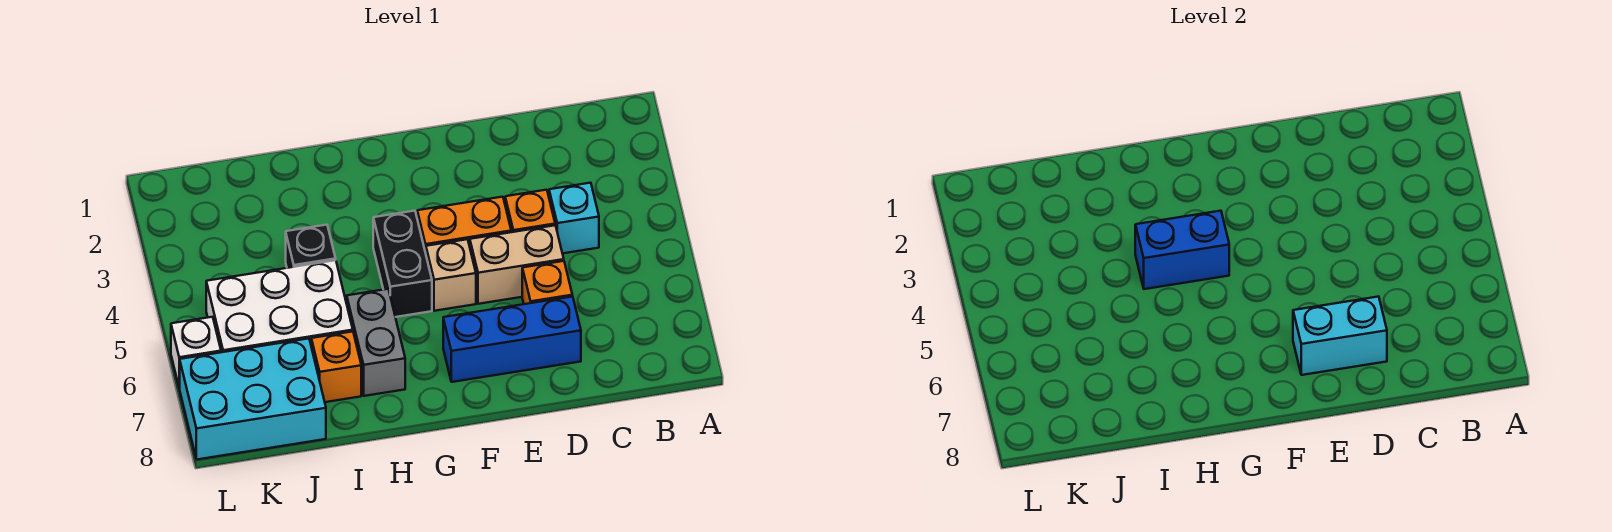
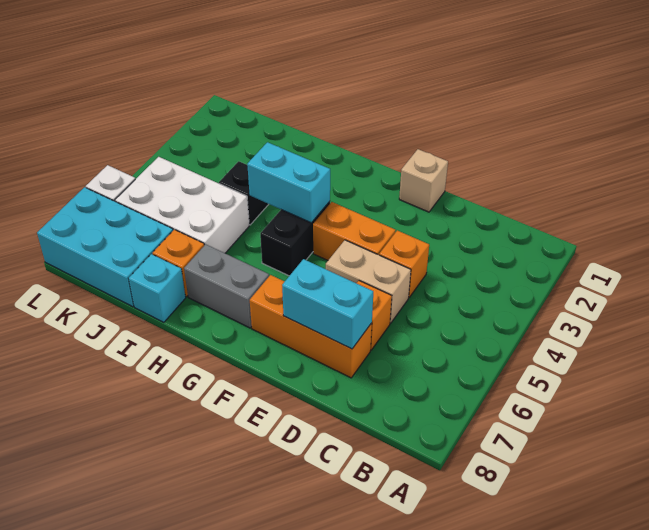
cyan brick C4 level 1 -> cyan brick I8 level 1
blue brick D7:F7 level 1 -> orange brick D7:F7 level 1
tan brick F5 level 1 -> tan brick E1 level 1
blue brick G4:H4 level 2 -> cyan brick G4:H4 level 2
grey brick H6:H7 level 1 -> grey brick G7:H7 level 1

